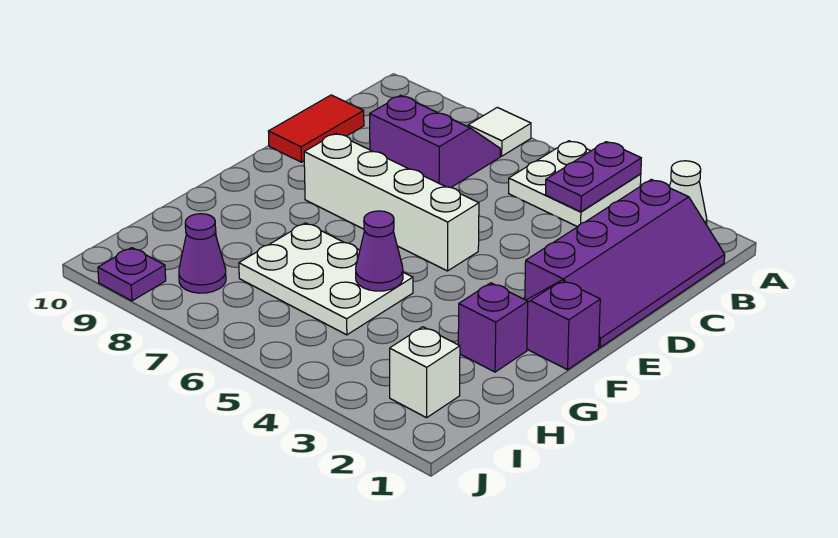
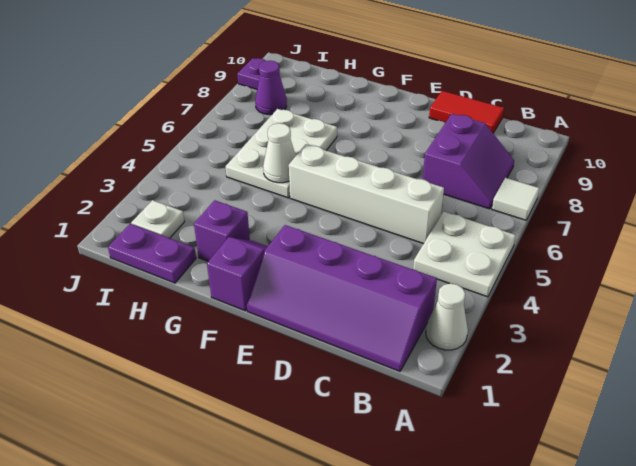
purple plate A4:B4 level 2 -> purple plate H1:I1 level 1
white brick E5:E8 level 1 -> white brick C5:F5 level 1
purple cone G5 level 2 -> white cone G5 level 2
white brick I2 level 1 -> white plate I2 level 1

